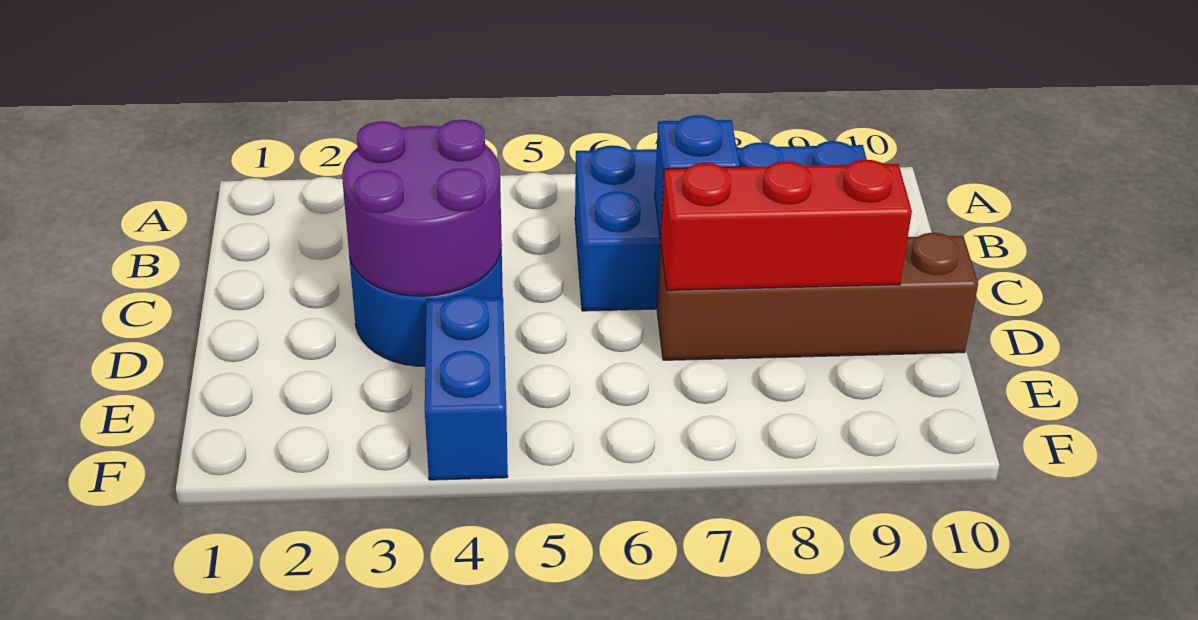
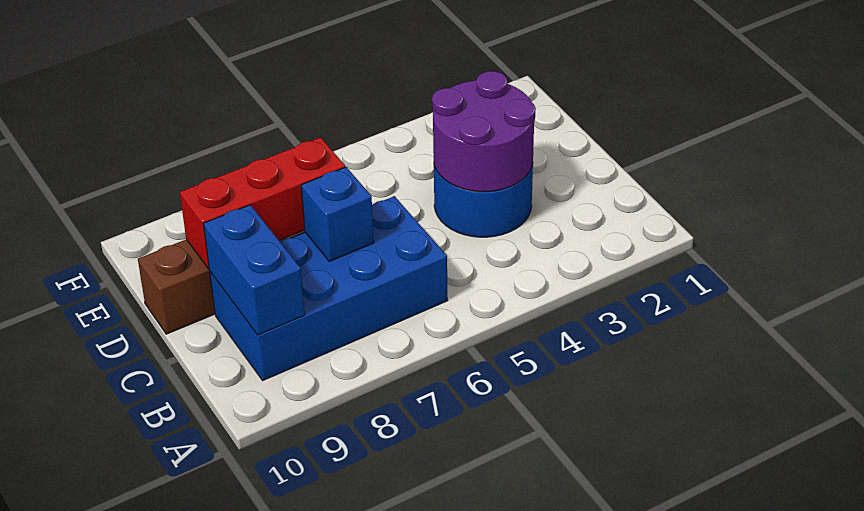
blue brick E4:F4 level 1 -> blue brick B9:C9 level 2

